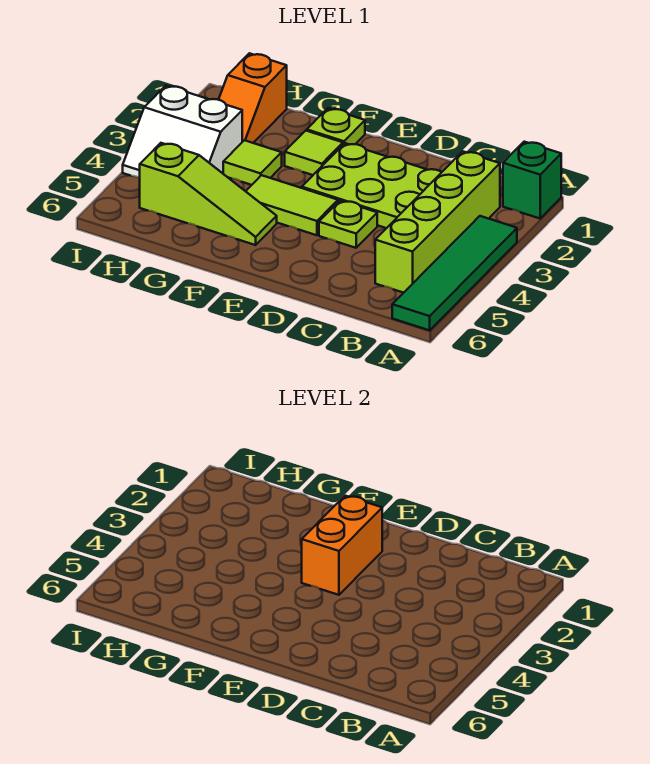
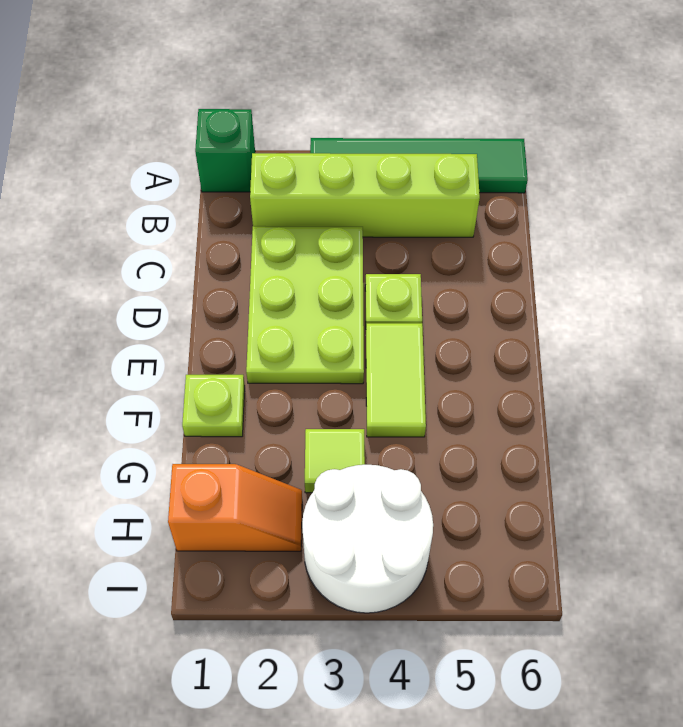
orange brick E2:E3 level 2 -> none
lime tile F2 level 1 -> none
lime slope F5:H5 level 1 top H -> none
white slope H3:I4 level 1 top 3 -> white round brick H3:I4 level 1

